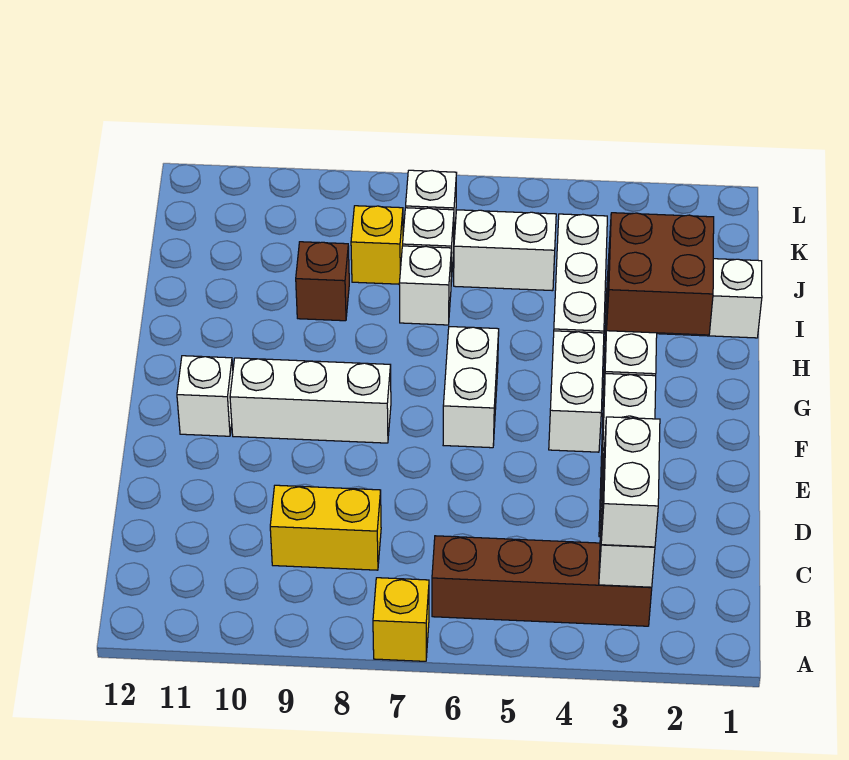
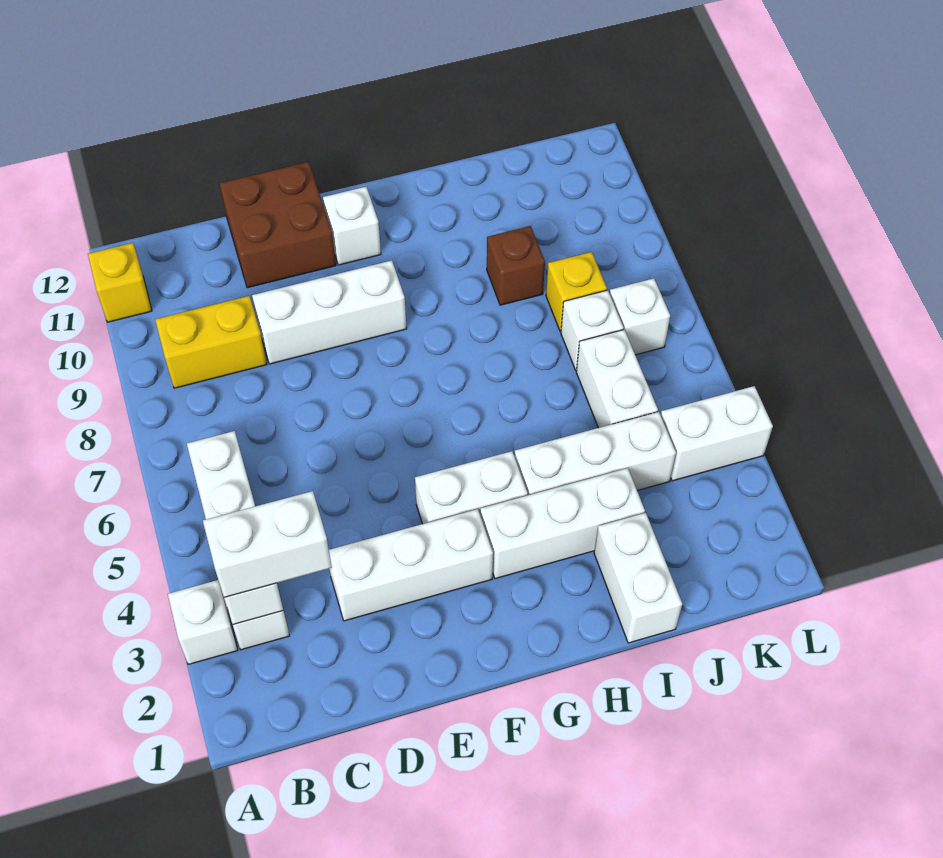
yellow brick A7 level 1 -> yellow brick A11 level 1
brown brick B3:B6 level 1 -> white brick B3:B6 level 1
yellow brick C8:C9 level 1 -> yellow brick B9:C9 level 1
white brick F6:G6 level 1 -> white brick K4:L4 level 1
white brick F8:F10 level 1 -> white brick D9:F9 level 1
brown brick H2:I3 level 2 -> brown brick D11:E12 level 1
white brick I7 level 1 -> white brick A3 level 1

